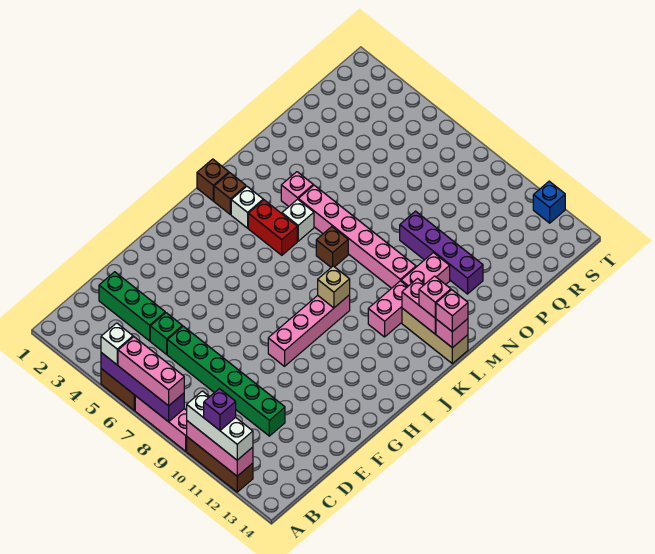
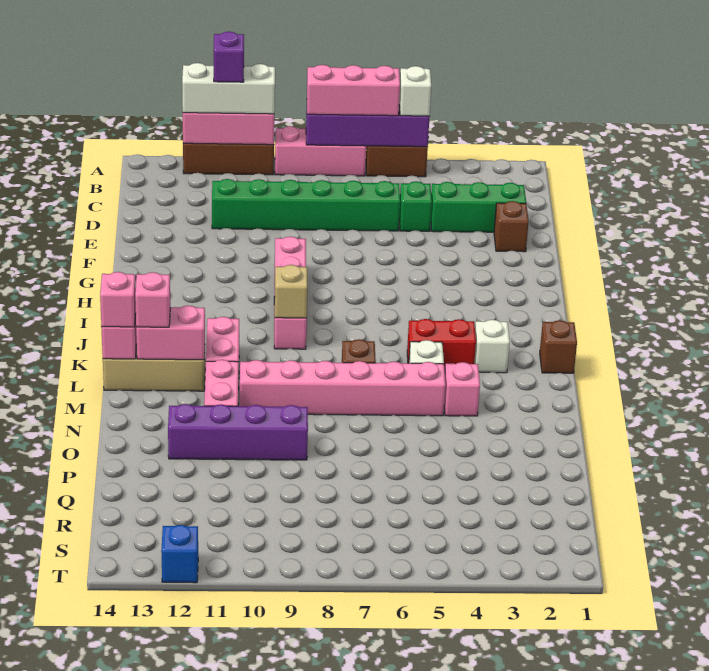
brown brick K2 level 1 -> brown brick E2 level 1

